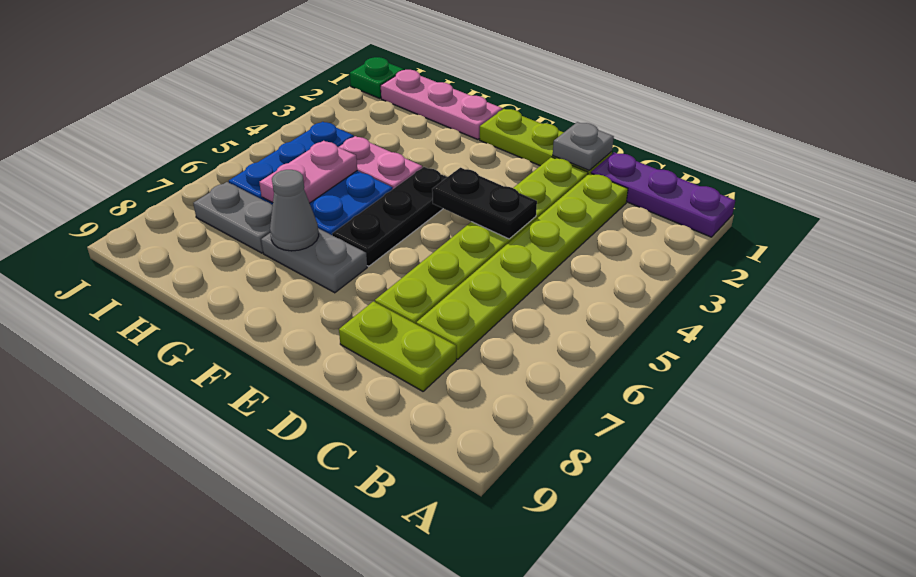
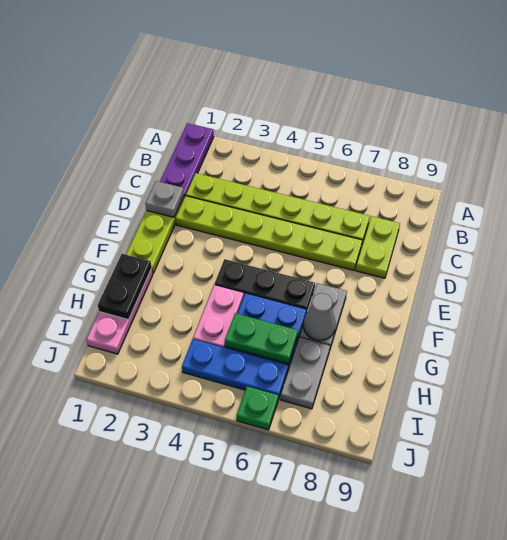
black plate D4:E4 level 2 -> black plate G1:H1 level 2
pink plate H5:H6 level 2 -> green plate H5:H6 level 2
green plate J1 level 1 -> green plate J6 level 1

